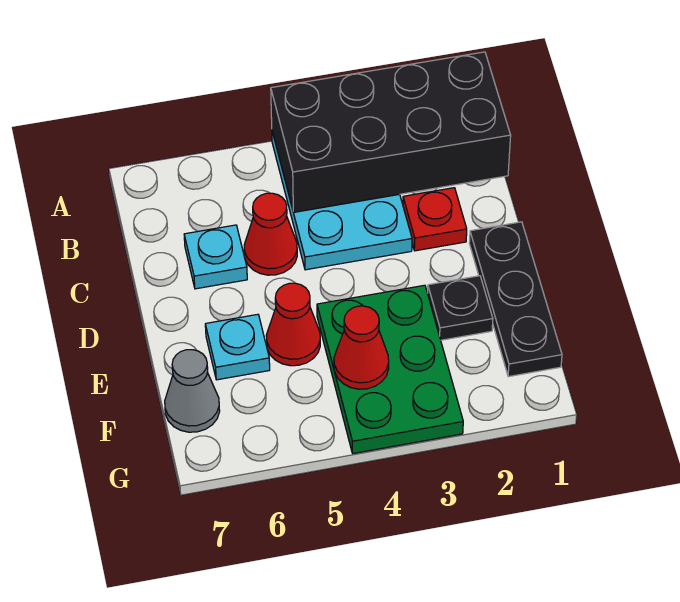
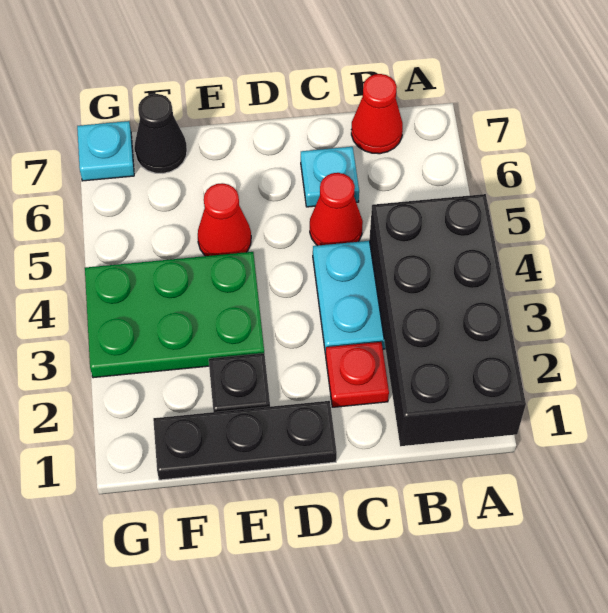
cyan plate E6 level 1 -> cyan plate G7 level 1
red cone F4 level 2 -> red cone B7 level 1
grey cone F7 level 1 -> black cone F7 level 1

